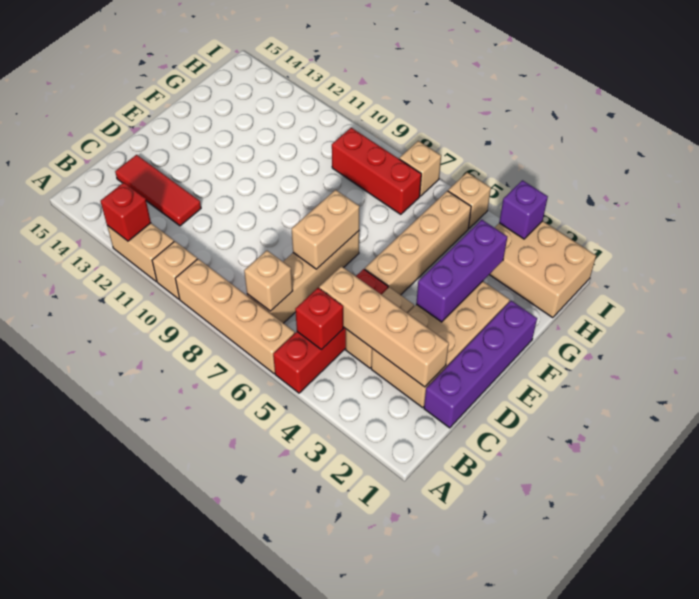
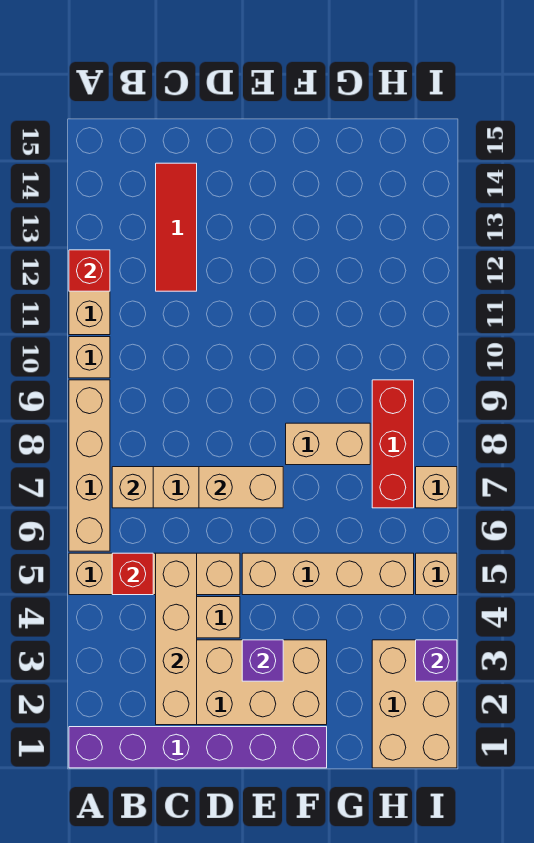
red brick A5:D5 level 1 -> tan brick A5:D5 level 1
purple brick C1:F1 level 1 -> purple brick A1:F1 level 1
purple brick E3:G3 level 2 -> purple brick E3 level 2
none -> tan brick F8:G8 level 1

